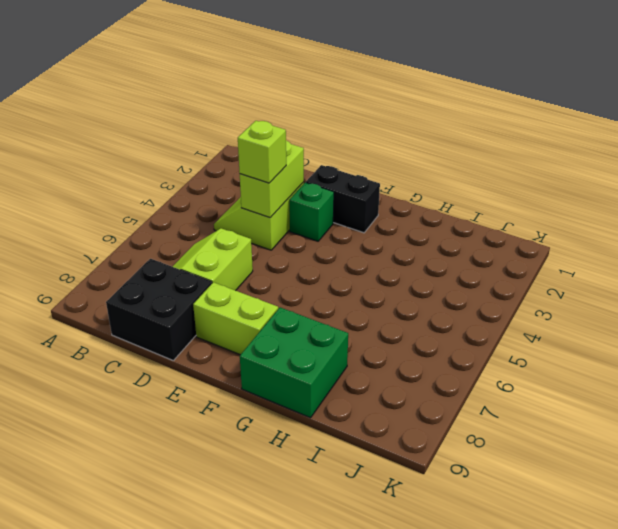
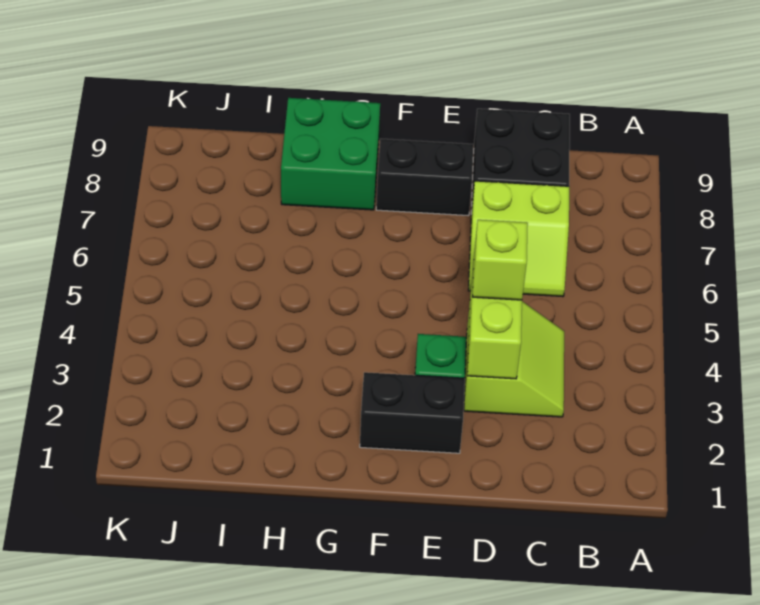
lime slope C6:D7 level 1 top D -> lime slope C6:D7 level 1 top 7
lime brick E8:F8 level 1 -> black brick E8:F8 level 1

